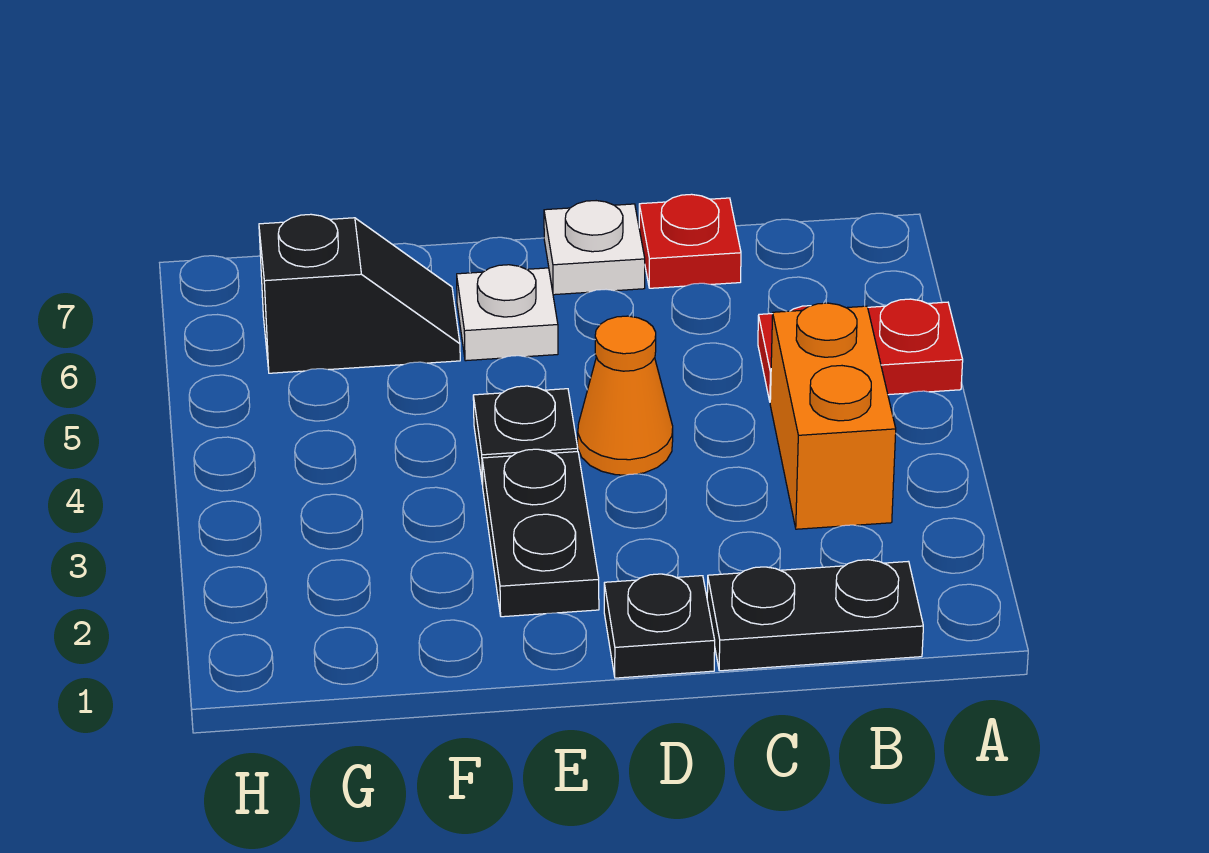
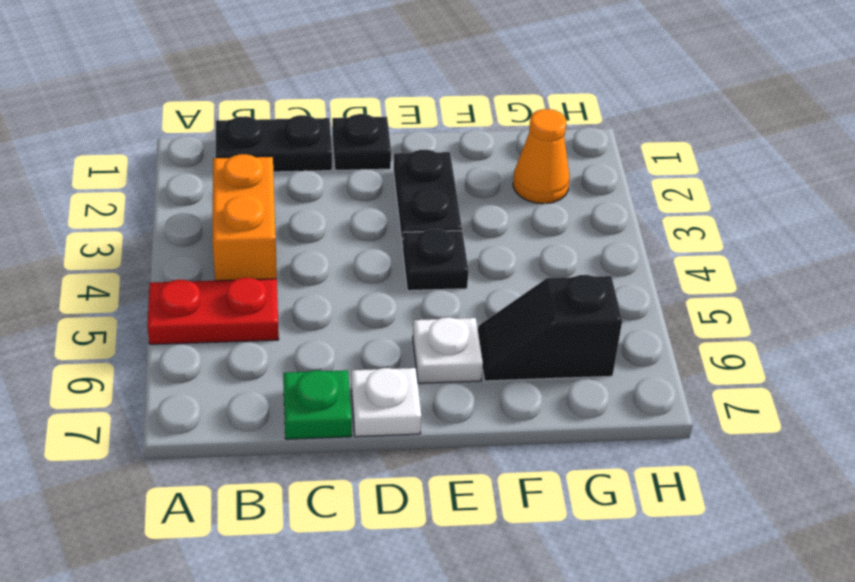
red plate C7 level 1 -> green plate C7 level 1
orange cone D4 level 1 -> orange cone G2 level 1

